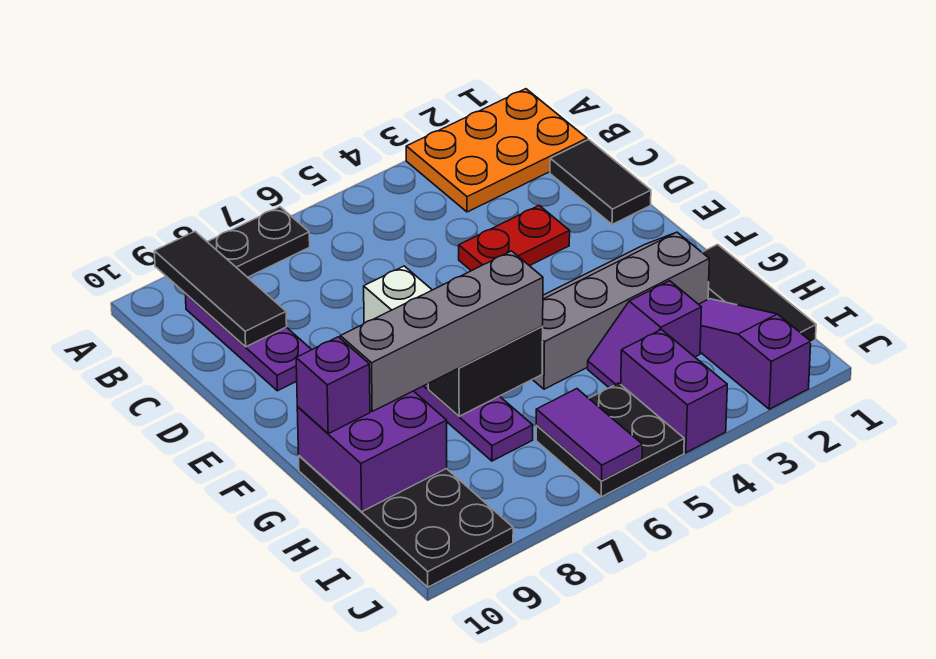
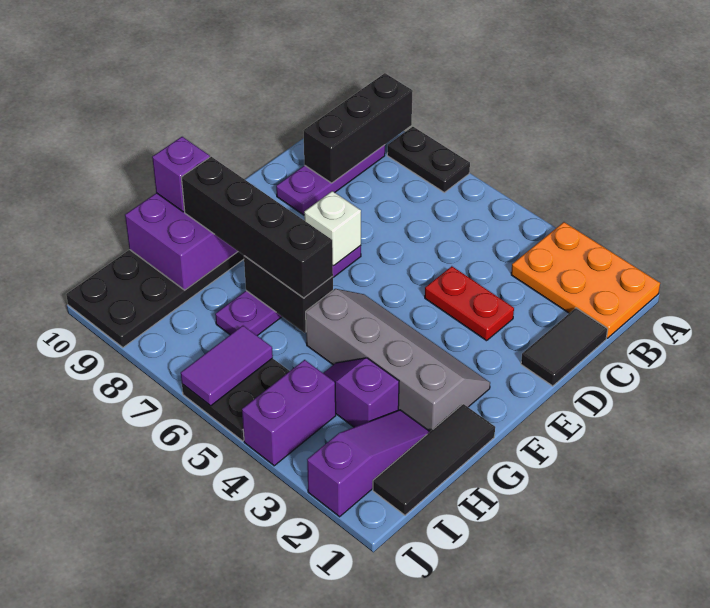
black tile A9:C9 level 2 -> black brick A9:C9 level 2
grey brick G6:G9 level 3 -> black brick G6:G9 level 3

